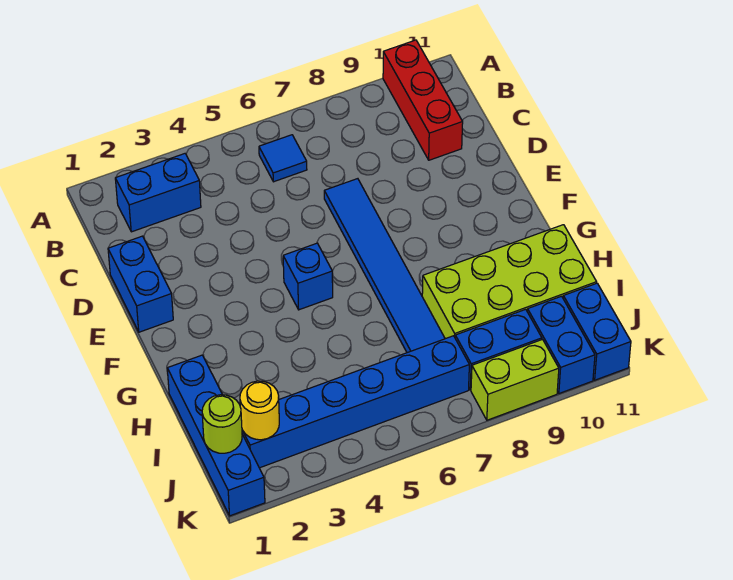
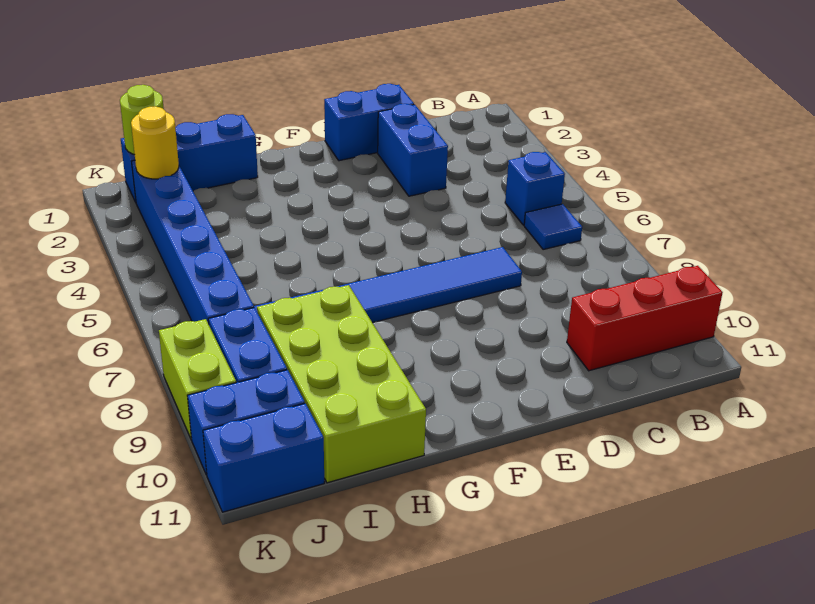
blue brick B2:B3 level 1 -> blue brick D2:D3 level 1
blue brick F5 level 1 -> blue brick B5 level 1
blue brick H1:K1 level 1 -> blue brick H1:J1 level 1

